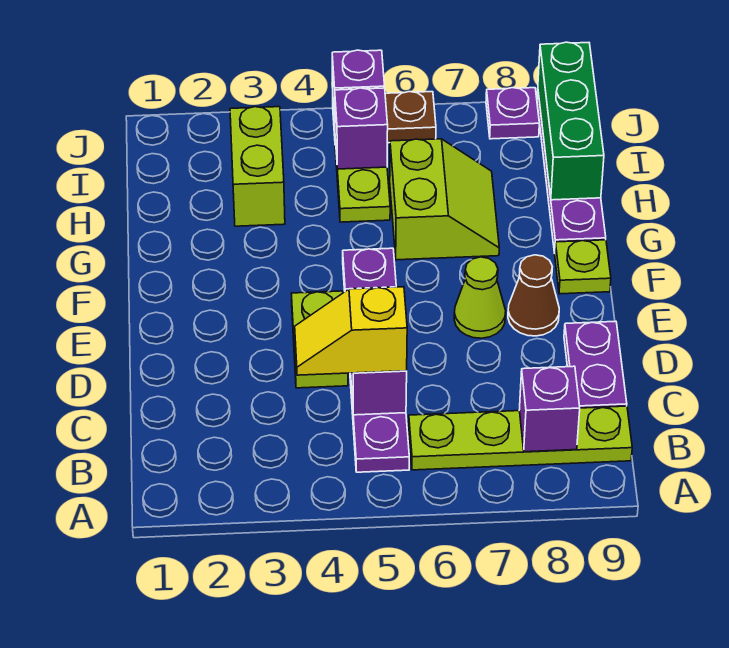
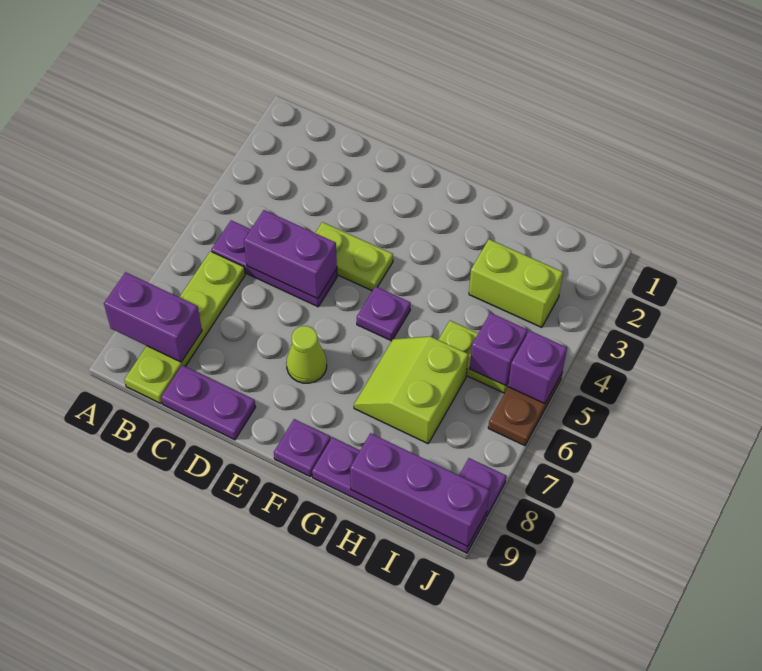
purple brick B8 level 2 -> purple brick A8:B8 level 2
yellow slope C4:C5 level 3 top 5 -> none
brown cone E8 level 1 -> none
lime plate F9 level 1 -> purple plate F9 level 1
lime slope G6:H7 level 1 top 6 -> lime slope G6:H7 level 1 top H
green brick H9:J9 level 2 -> purple brick H9:J9 level 2

